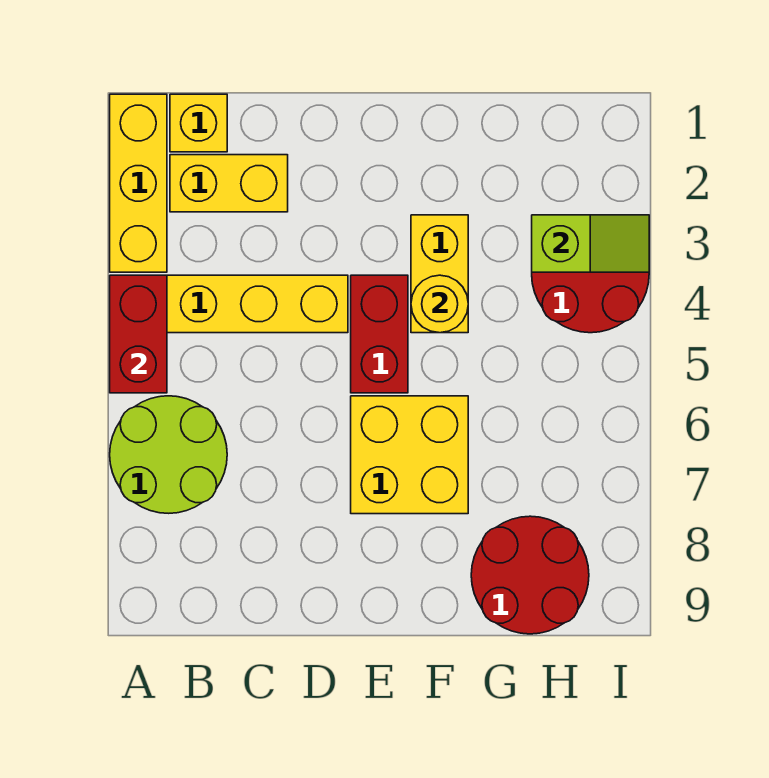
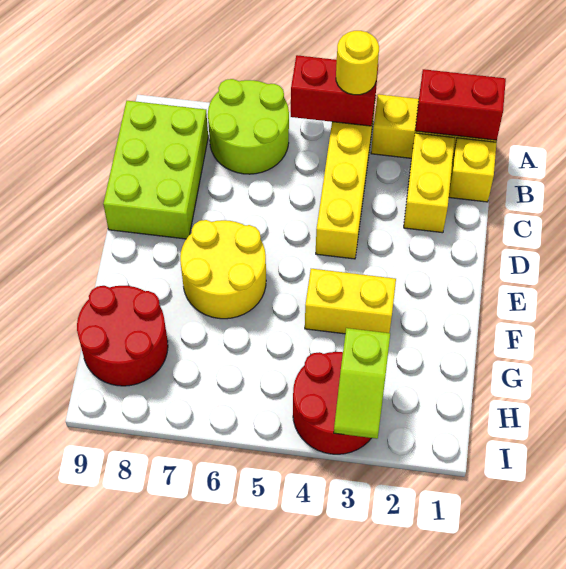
none -> lime brick B8:D9 level 1
red brick E4:E5 level 1 -> red brick A1:A2 level 2
yellow brick E6:F7 level 1 -> yellow round brick E6:F7 level 1
yellow round brick F4 level 2 -> yellow round brick A4 level 3

